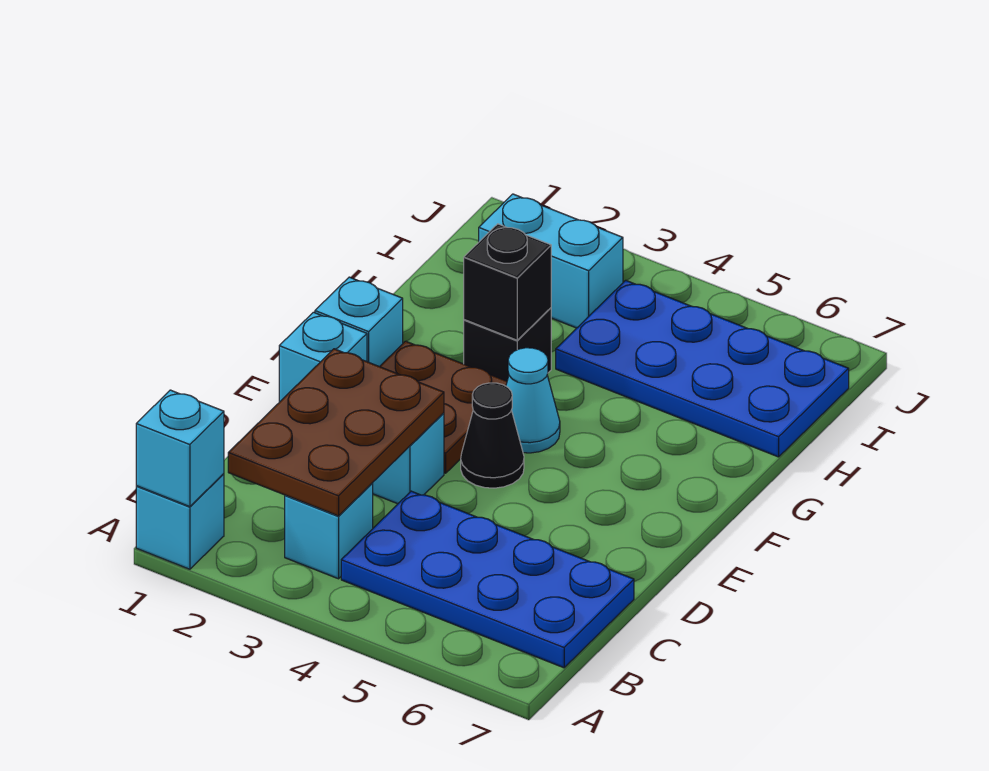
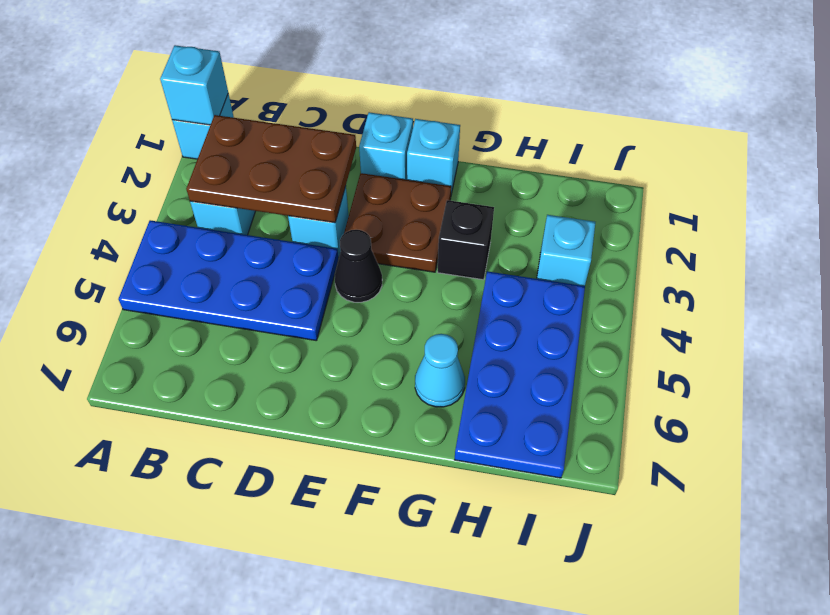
blue plate B4:C7 level 1 -> blue plate A4:D5 level 1
cyan cone F4 level 1 -> cyan cone G6 level 1
black brick G3 level 2 -> none
cyan brick I2:I3 level 1 -> cyan brick I3 level 1

